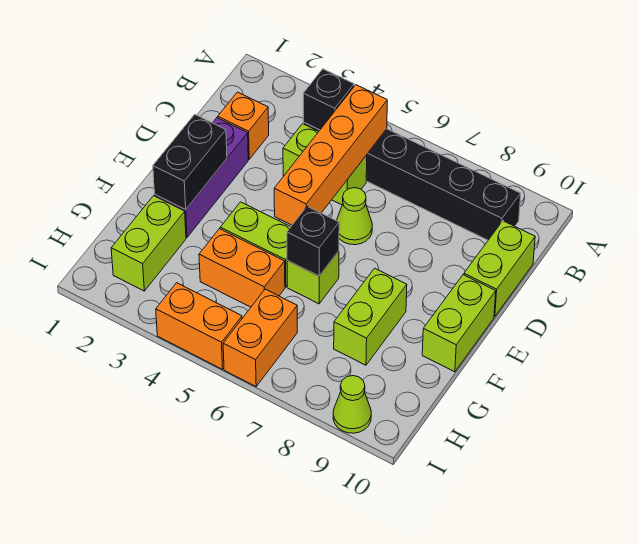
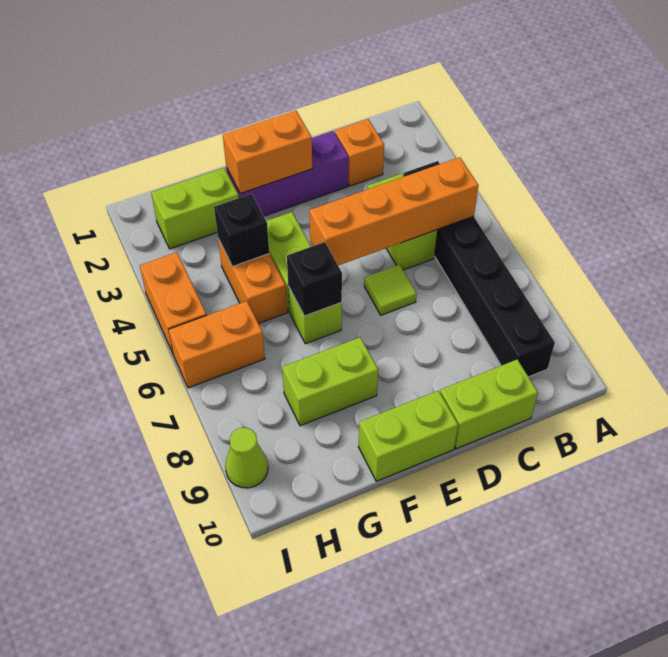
black brick B4 level 2 -> black brick G4 level 2
lime cone D6 level 1 -> lime tile D6 level 1
black brick E2:F2 level 2 -> orange brick E2:F2 level 2

